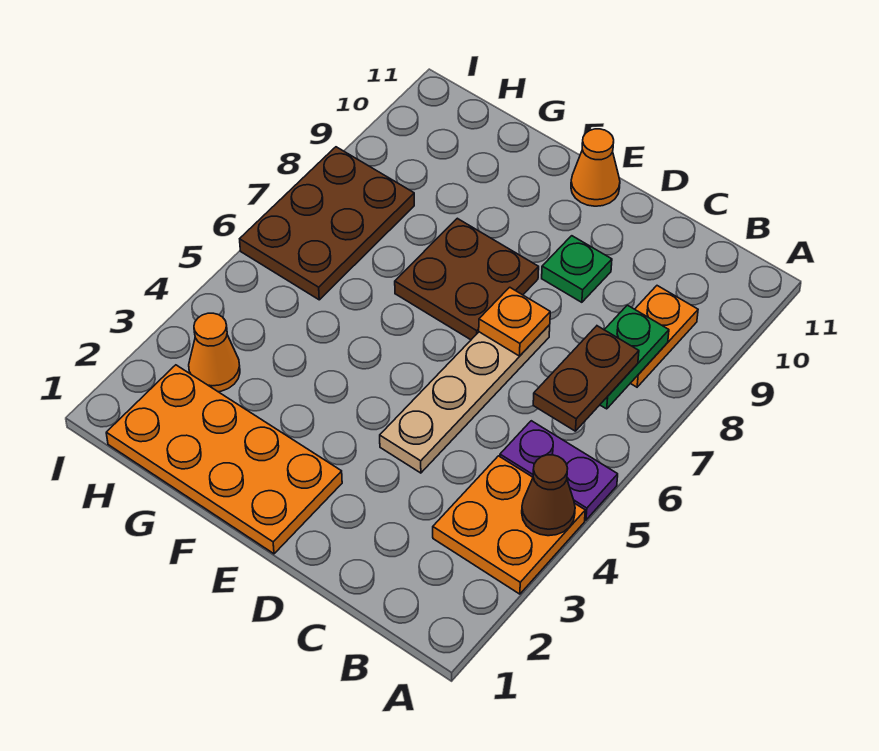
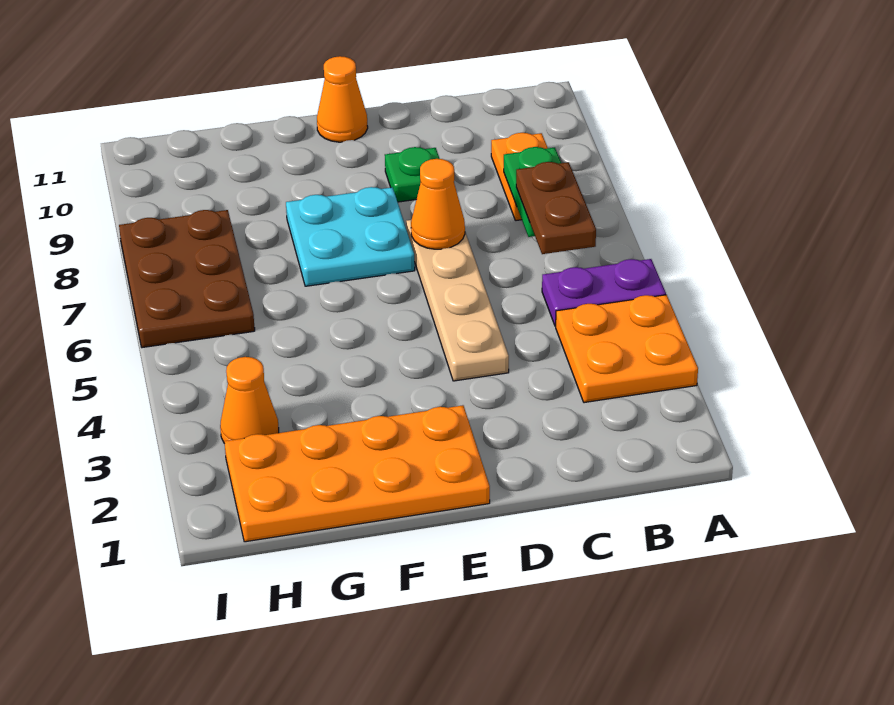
brown cone A4 level 2 -> none
orange plate D7 level 2 -> orange cone D7 level 2
brown plate E7:F8 level 1 -> cyan plate E7:F8 level 1

